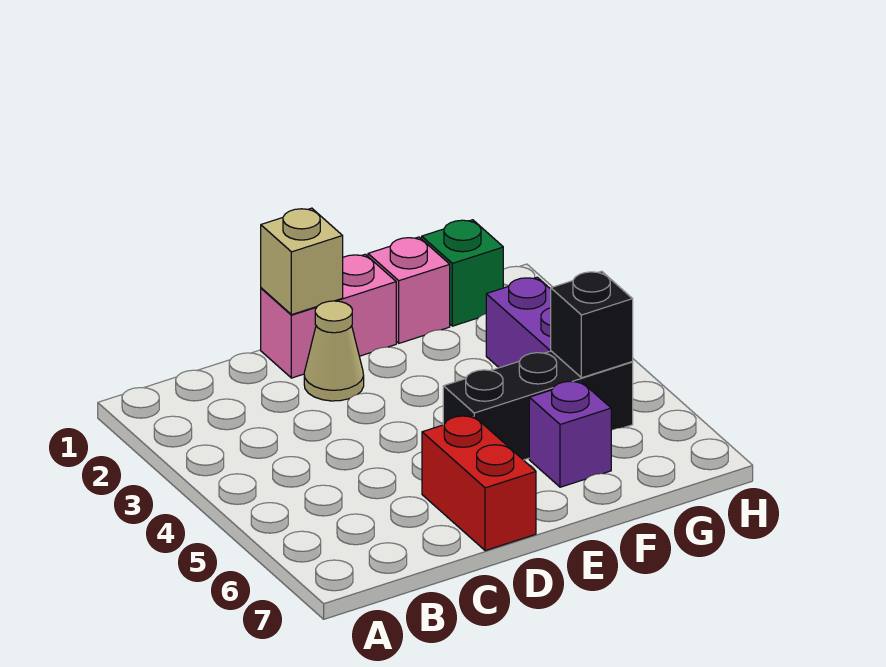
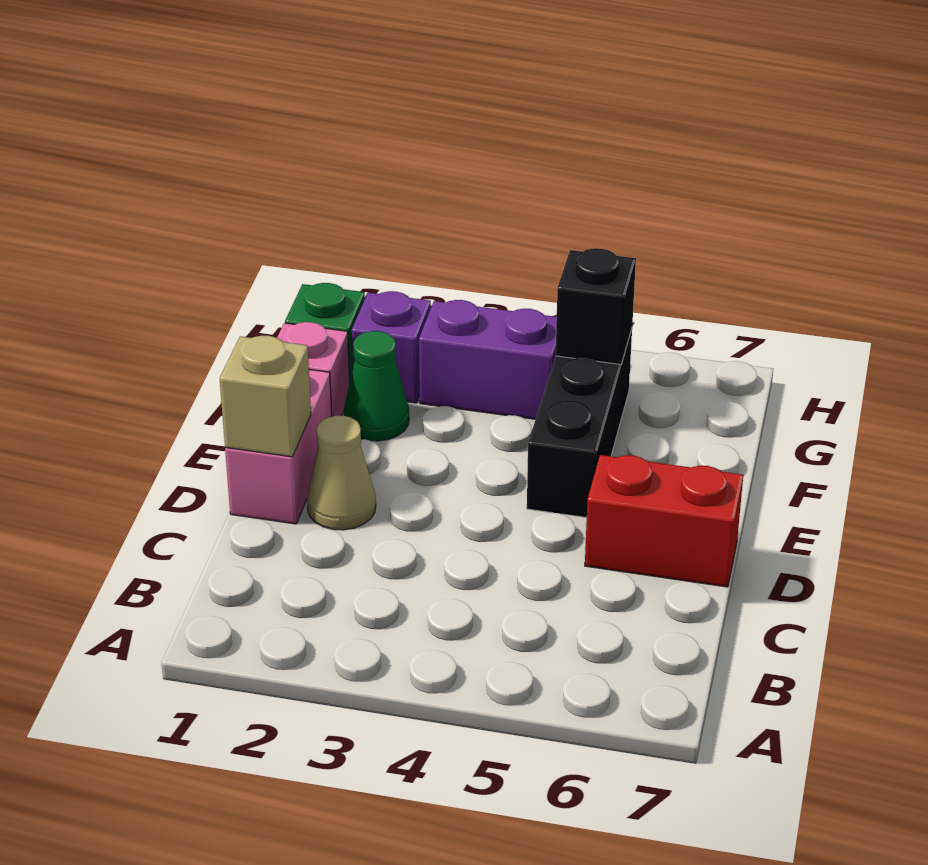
none -> green cone F2 level 1
purple brick F6 level 1 -> purple brick G2 level 1

